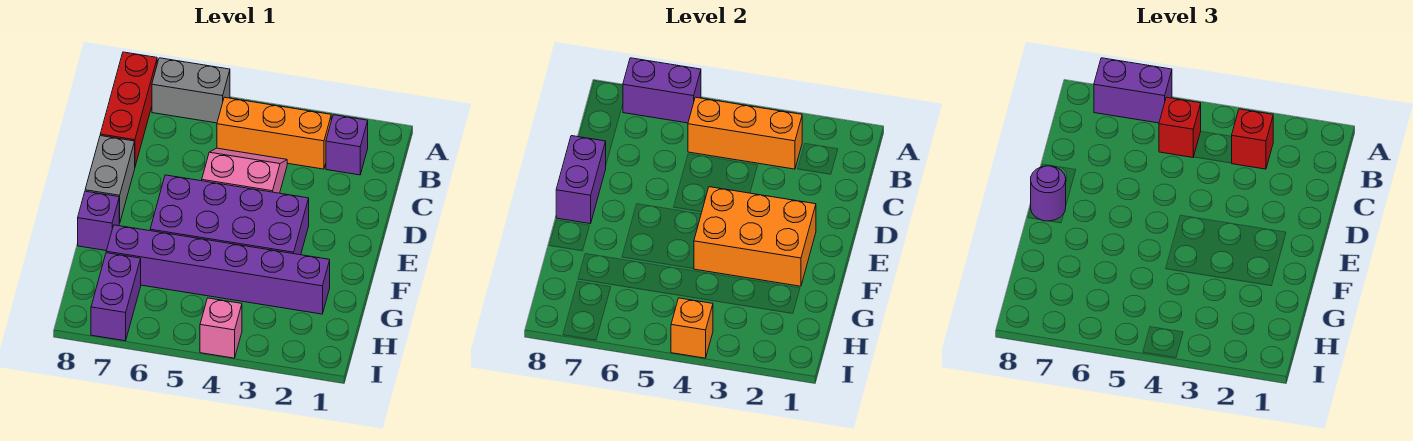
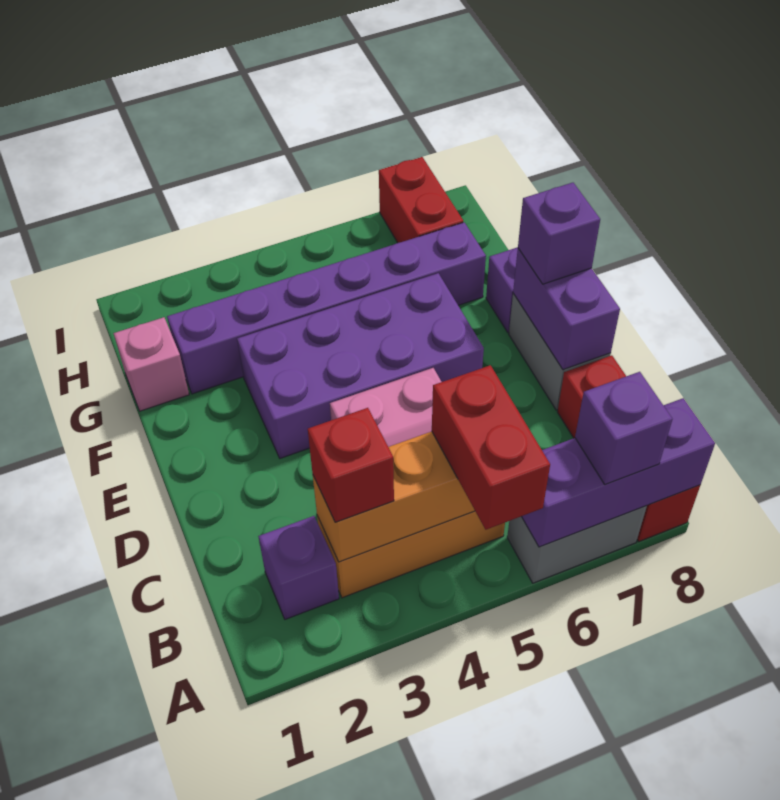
purple brick A6:A7 level 2 -> purple brick A6:A8 level 2
purple brick A6:A7 level 3 -> purple brick A7 level 3
red brick B5 level 3 -> red brick A5:B5 level 3
orange brick E2:F4 level 2 -> none
purple round brick E8 level 3 -> purple brick E8 level 3
purple brick H7:I7 level 1 -> red brick H7:I7 level 1
pink brick I4 level 1 -> pink brick G1 level 1
orange brick I4 level 2 -> none

